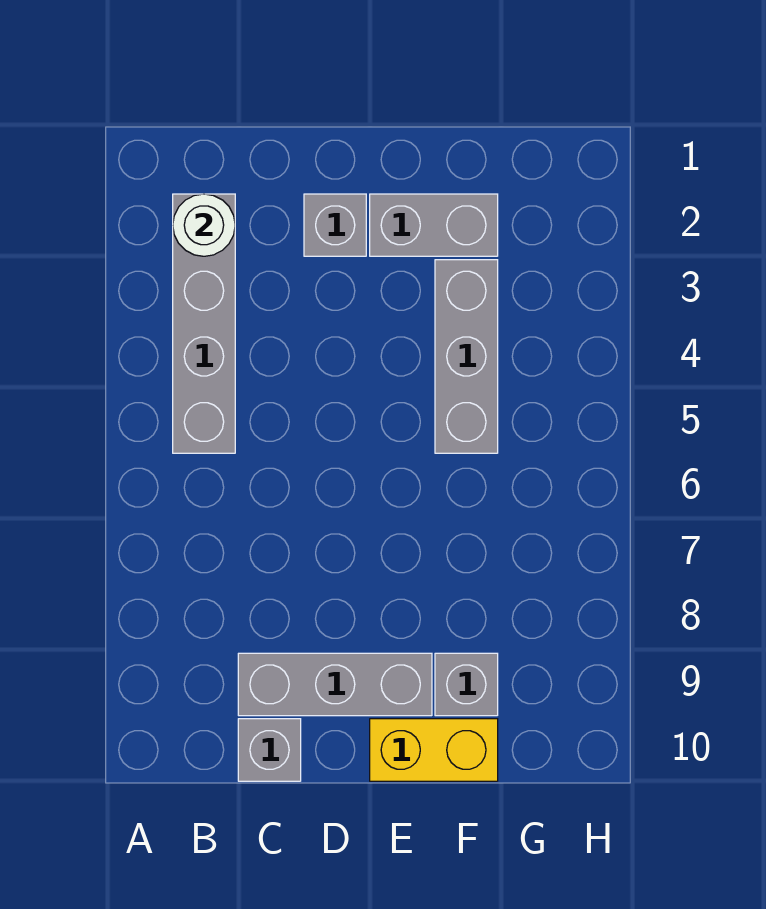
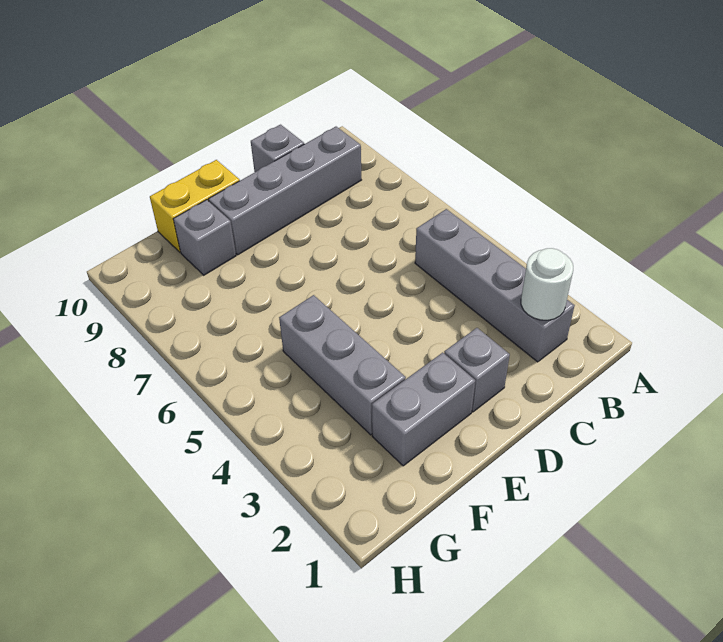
grey brick C9:E9 level 1 -> grey brick B9:E9 level 1

